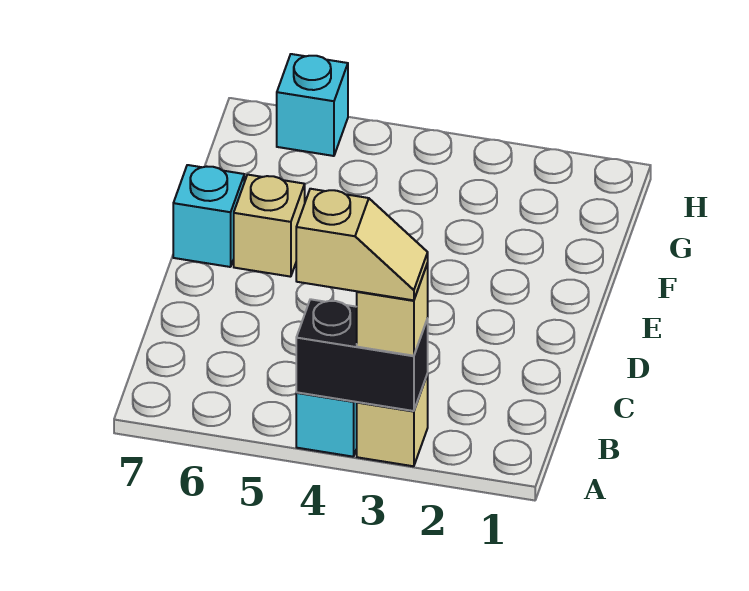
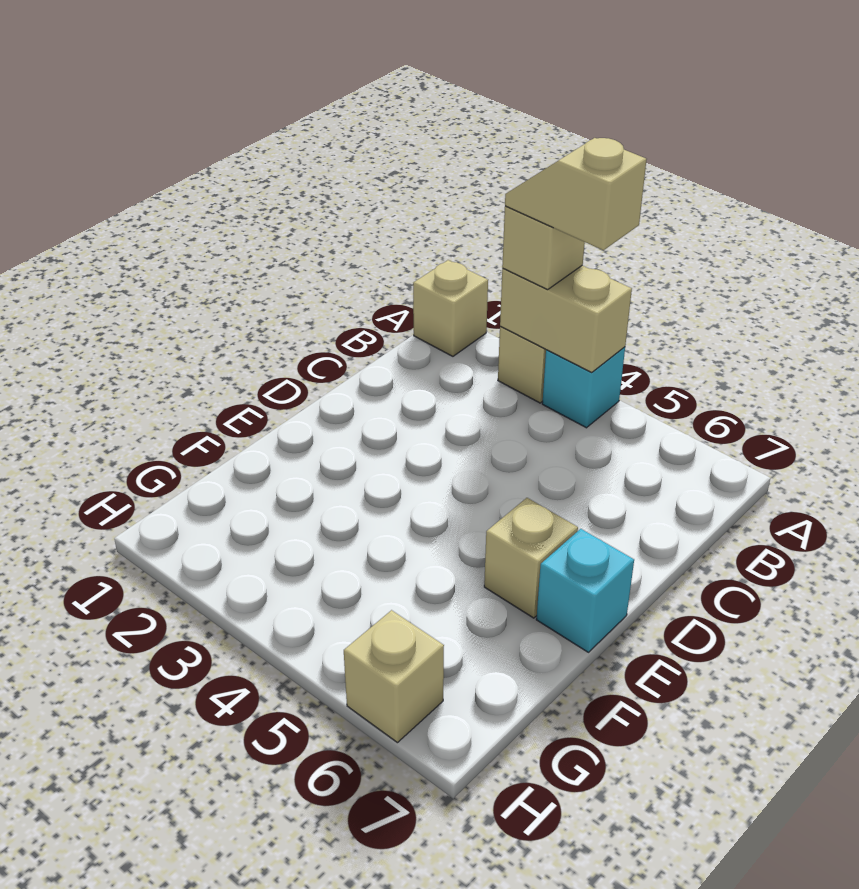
none -> tan brick A1 level 1
black brick A3:A4 level 2 -> tan brick A3:A4 level 2
cyan brick H6 level 1 -> tan brick H6 level 1

